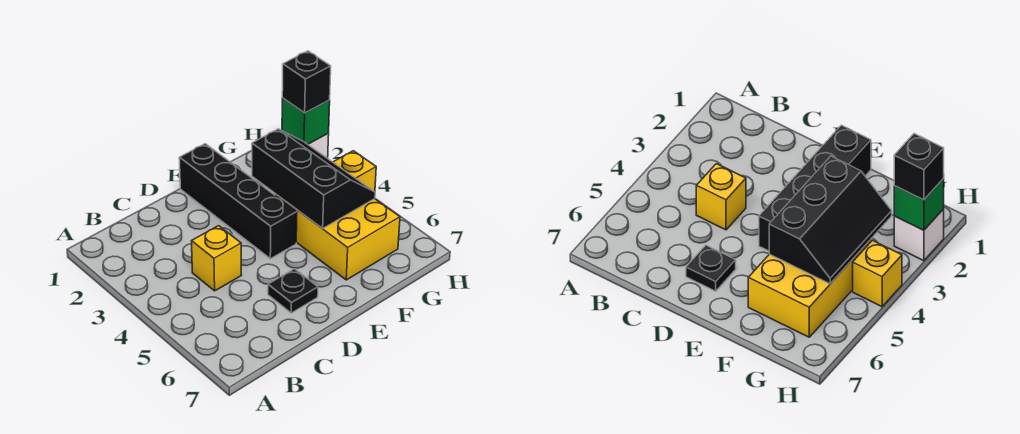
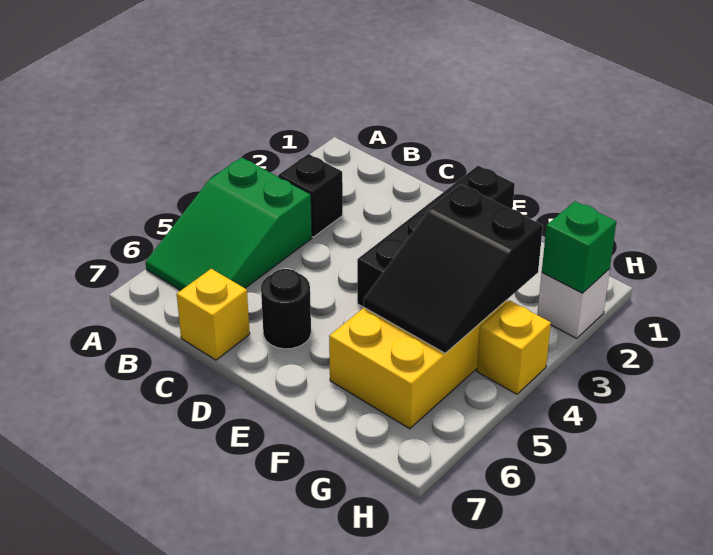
none -> green slope A4:B6 level 1 top 4
yellow brick C4 level 1 -> yellow brick C7 level 1
black plate D6 level 1 -> black round brick D6 level 1
black slope F3:G5 level 2 top F -> black slope F3:G5 level 2 top 3
black brick H2 level 3 -> black brick B3 level 1

